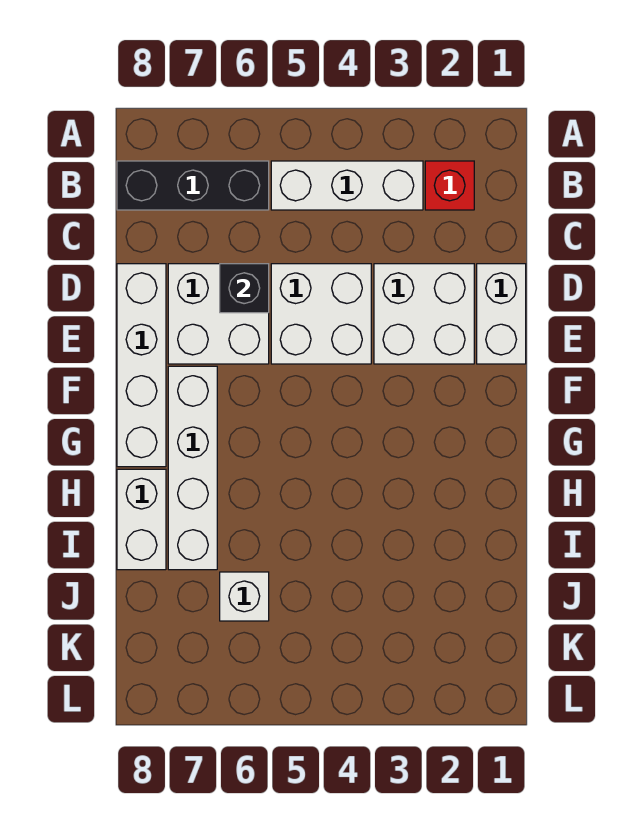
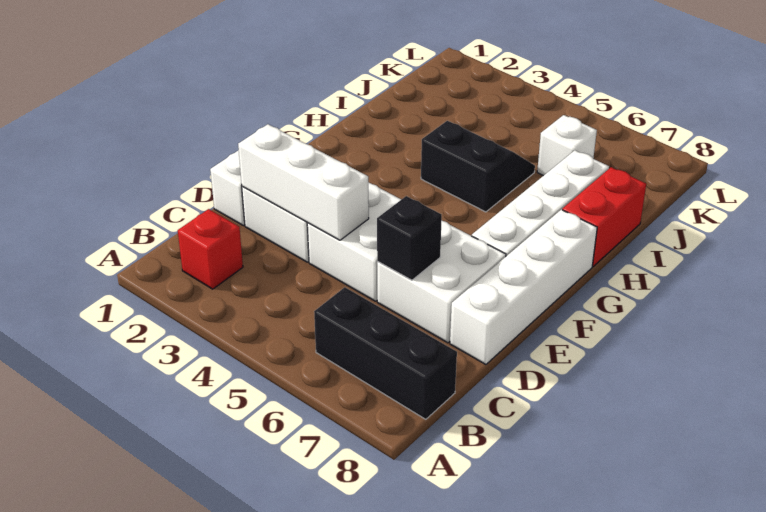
white brick B3:B5 level 1 -> white brick D2:D4 level 2
none -> black slope H4:I5 level 1 top H
white brick H8:I8 level 1 -> red brick H8:I8 level 1

